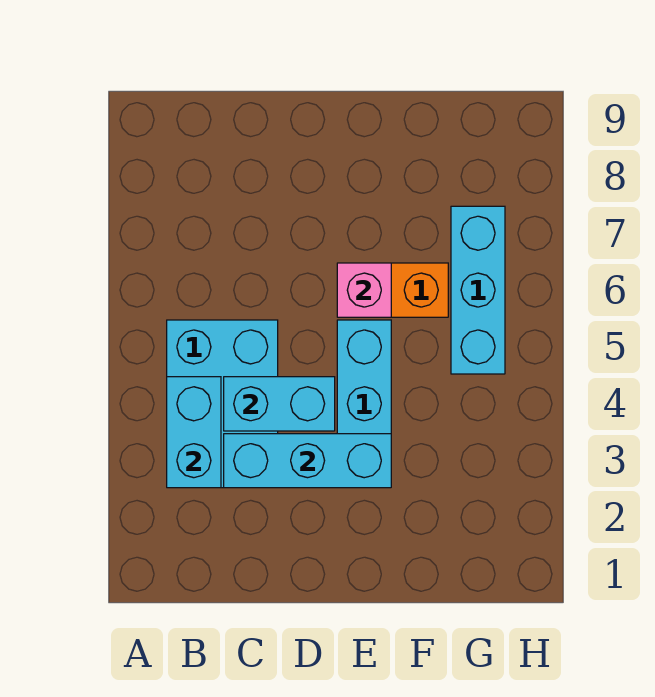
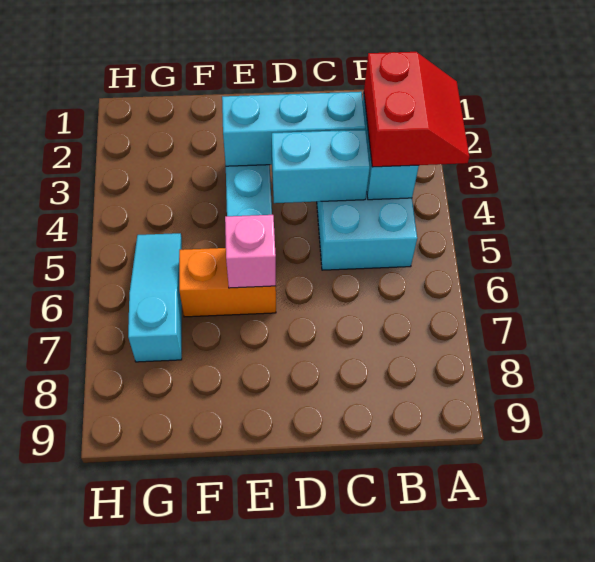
none -> red slope A3:B4 level 3 top B
cyan brick G5:G7 level 1 -> cyan slope G5:G7 level 1 top 7

